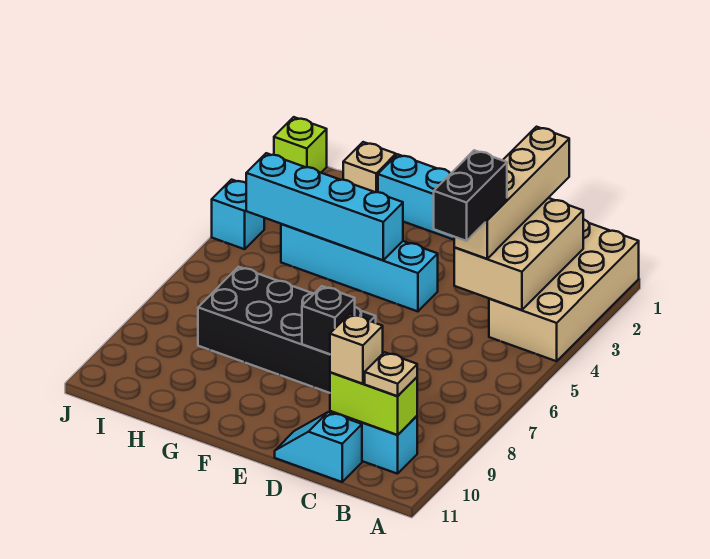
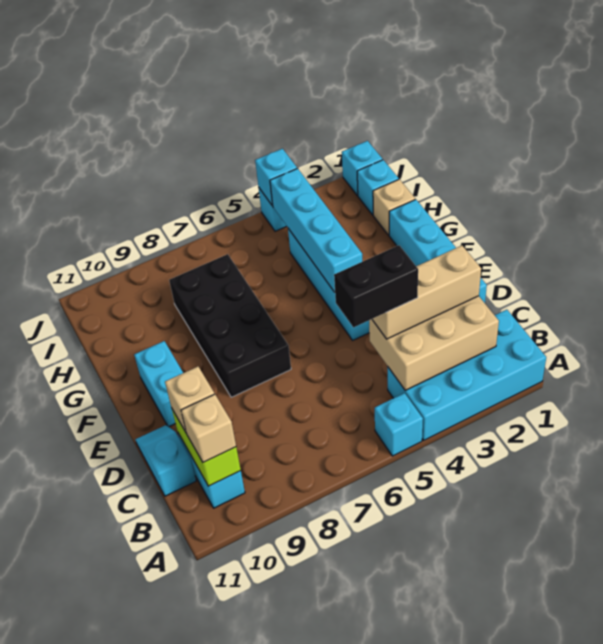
tan brick A1:B4 level 1 -> cyan brick A1:B4 level 1
none -> cyan brick A5 level 1
tan plate B10 level 3 -> tan brick B10 level 3
tan brick C1:C4 level 3 -> tan brick C2:C4 level 3
black brick E8 level 2 -> none
none -> cyan brick E10:F10 level 1
none -> cyan brick I1 level 1
lime brick J1 level 1 -> cyan brick J1 level 1
none -> cyan brick J4 level 2

